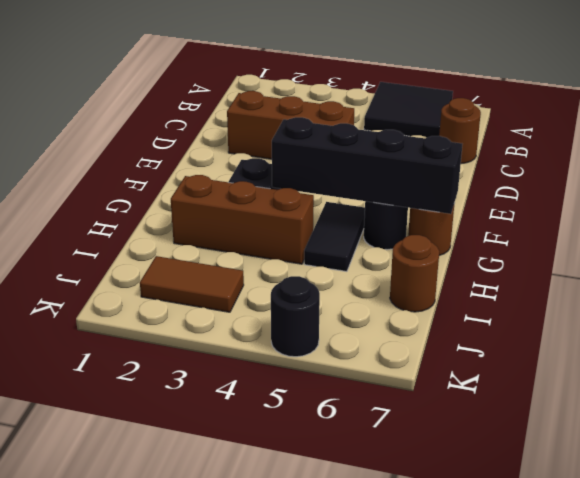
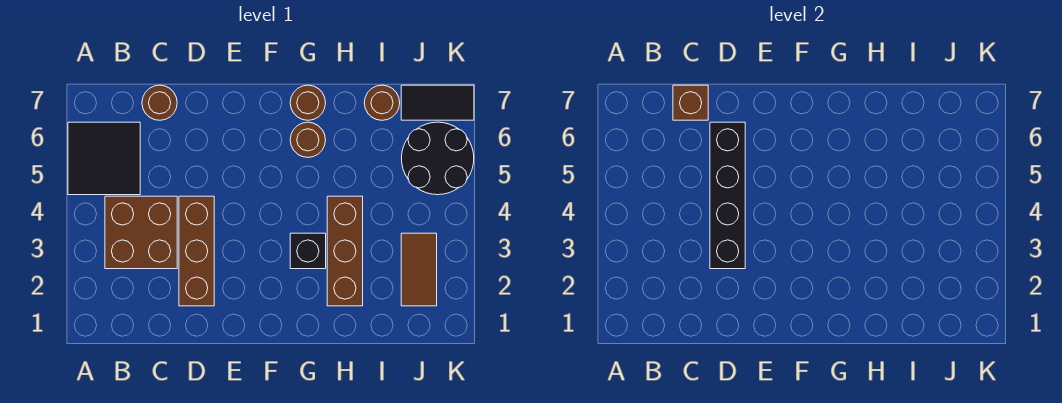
none -> brown brick B3:C4 level 1
none -> brown brick C7 level 2
black brick G4:G7 level 2 -> black brick D3:D6 level 2
black tile G5:H5 level 1 -> black tile J7:K7 level 1
black round brick G6 level 1 -> brown round brick G6 level 1
black round brick K5 level 1 -> black round brick J5:K6 level 1

